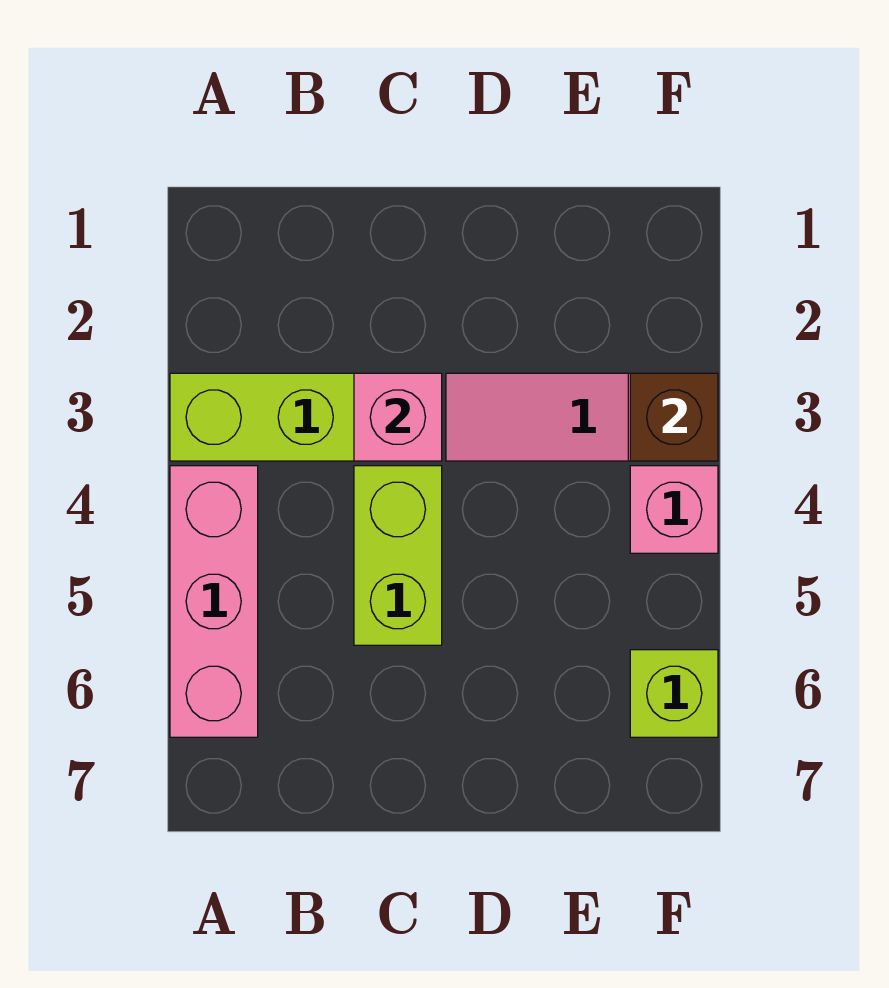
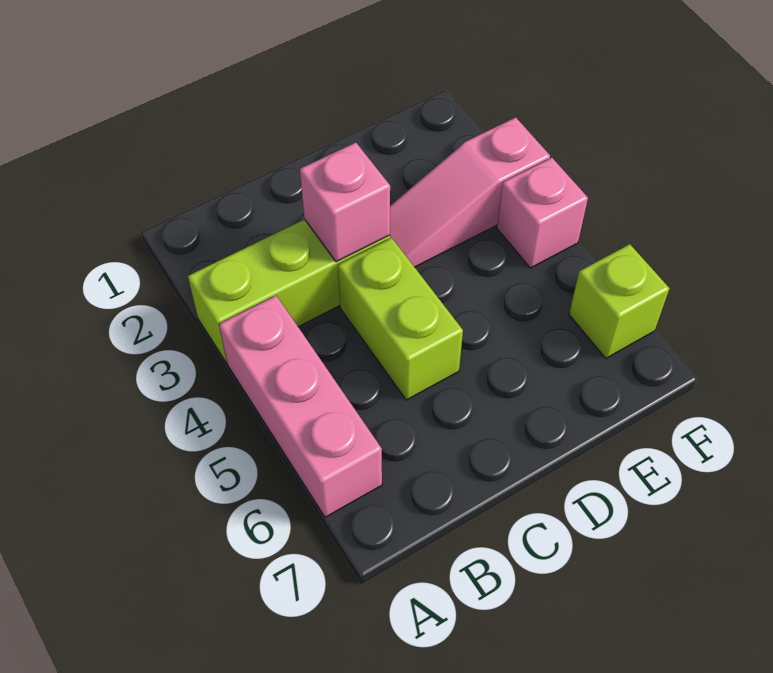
brown brick F3 level 2 -> none

